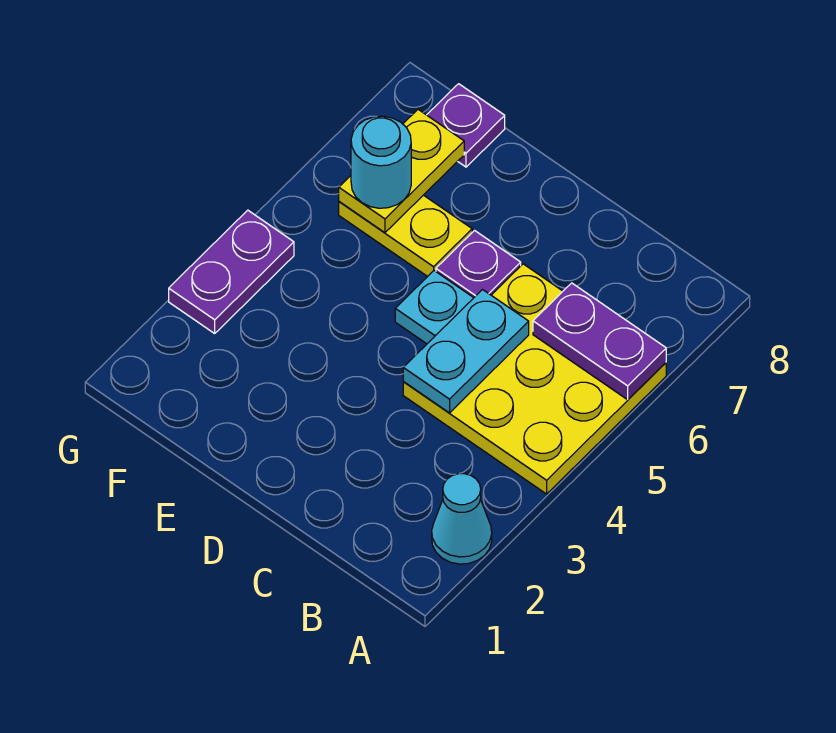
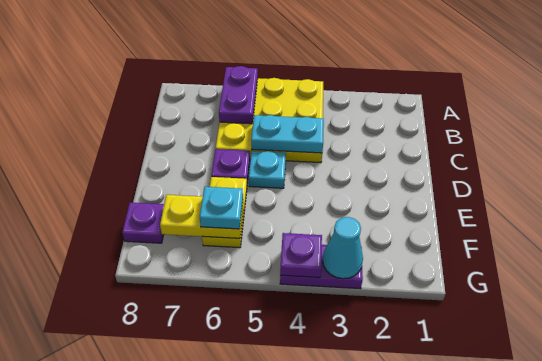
cyan cone A2 level 1 -> cyan cone G3 level 2
cyan round brick F6 level 3 -> cyan plate F6 level 3
none -> purple plate G4 level 2

